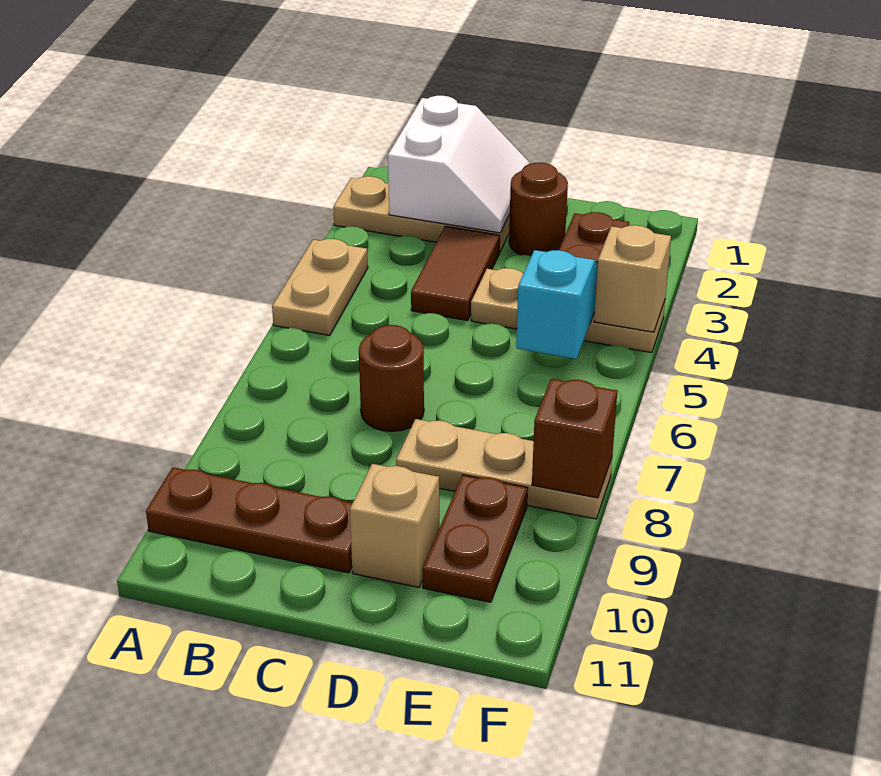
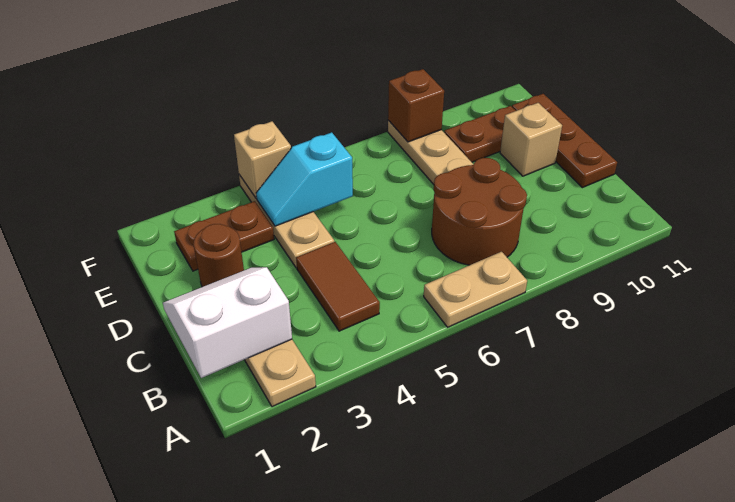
tan plate A4:A5 level 1 -> tan plate A6:A7 level 1
brown plate A10:C10 level 1 -> brown plate C11:E11 level 1
brown tile C3:C4 level 1 -> brown tile B4:C4 level 1
brown round brick C7 level 1 -> brown round brick B7:C8 level 1

